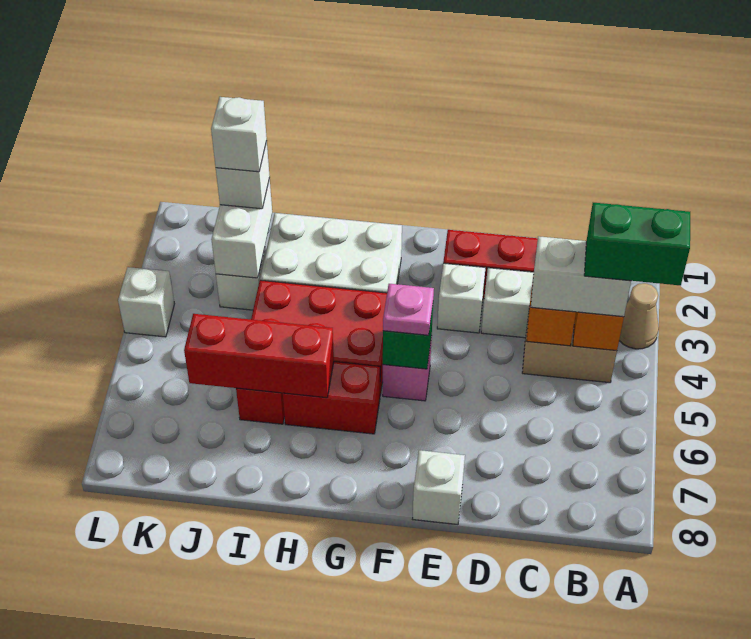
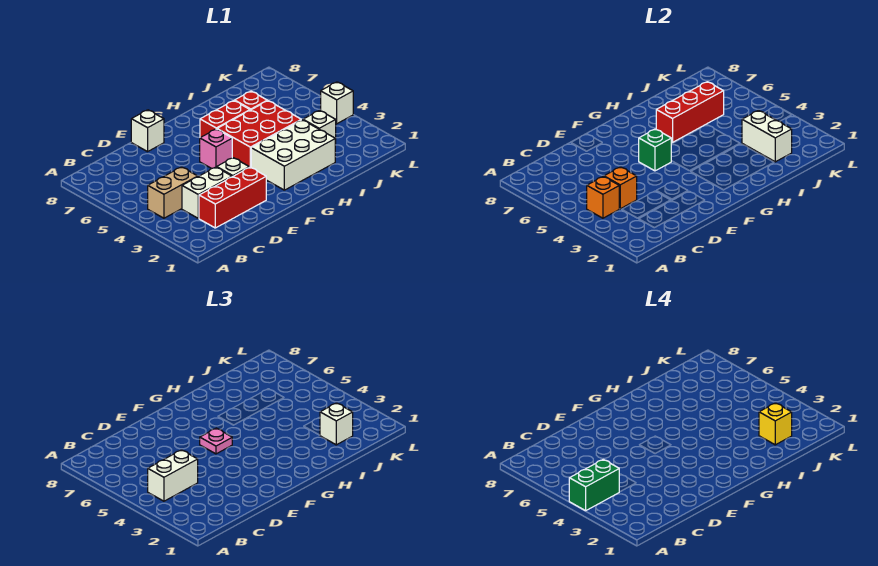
tan cone A3 level 1 -> none
white brick J2 level 4 -> yellow brick J2 level 4

